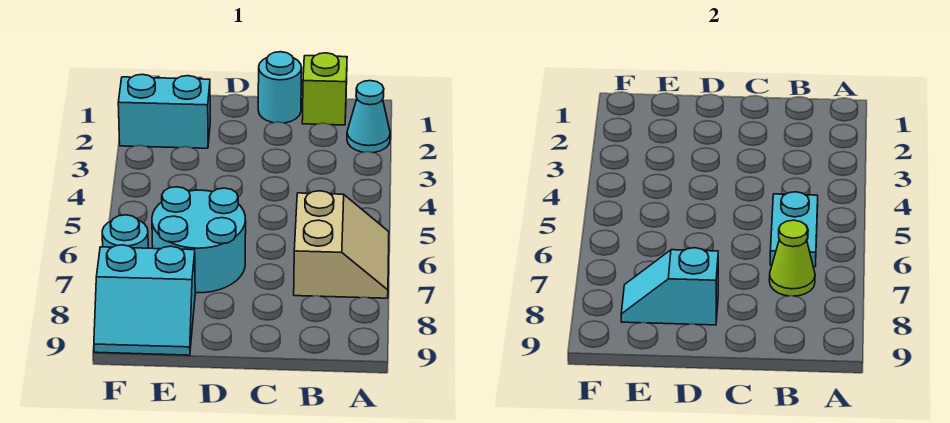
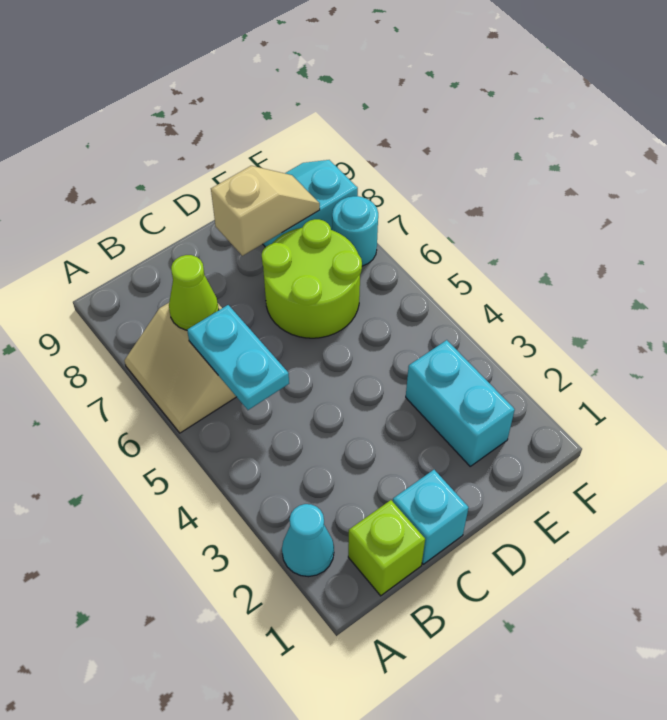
cyan round brick C1 level 1 -> cyan brick C1 level 1
cyan round brick D6:E7 level 1 -> lime round brick D6:E7 level 1
cyan slope D8:E8 level 2 top D -> tan slope D8:E8 level 2 top D
cyan brick E2:F2 level 1 -> cyan brick E2:E3 level 1

